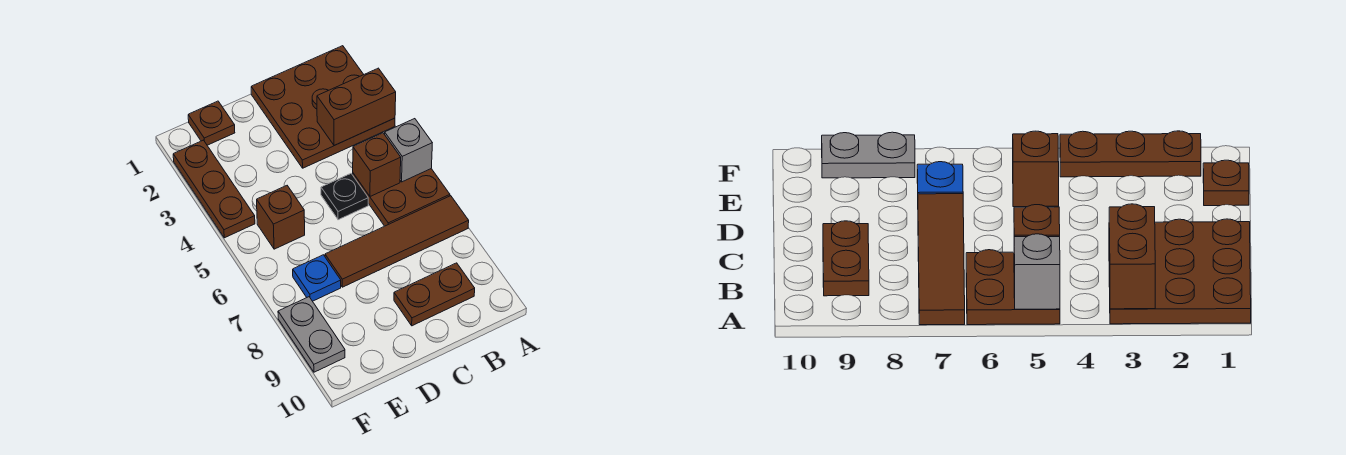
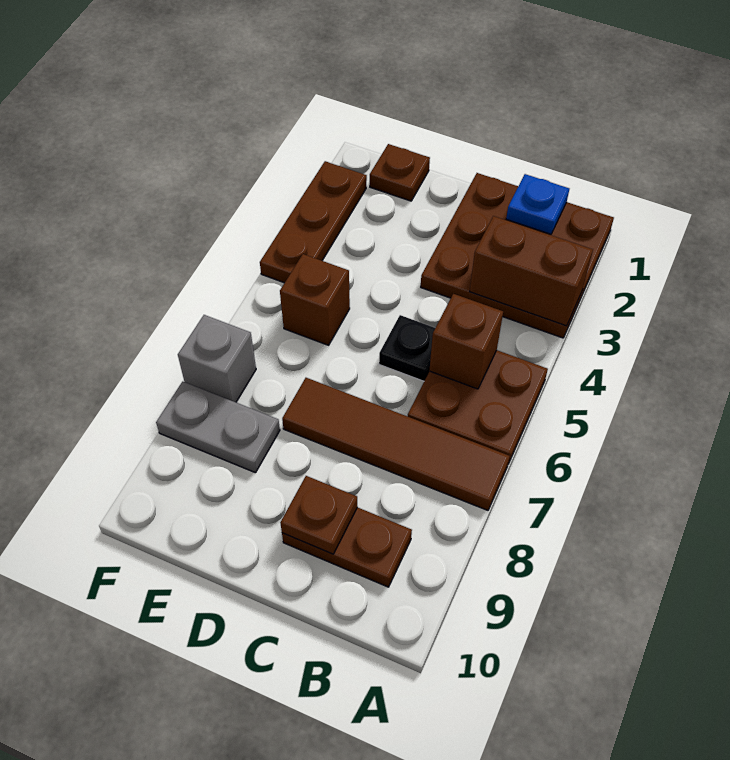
grey brick A5 level 2 -> grey brick F7 level 1
none -> brown plate C9 level 2
blue plate E7 level 1 -> blue plate B1 level 2
grey plate F8:F9 level 1 -> grey plate E8:F8 level 1

